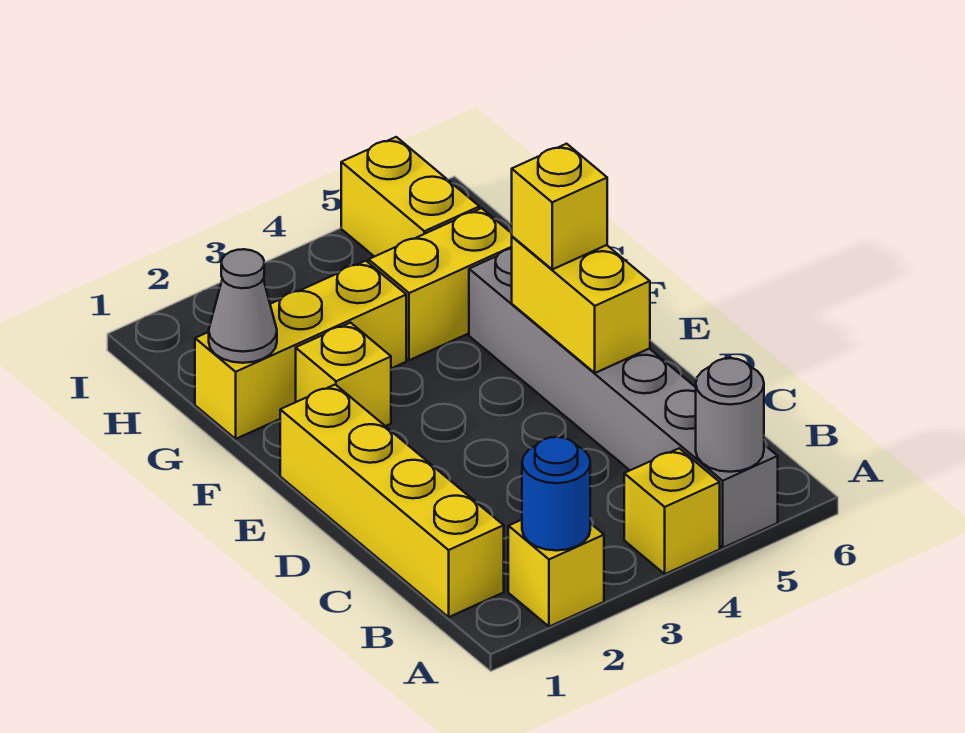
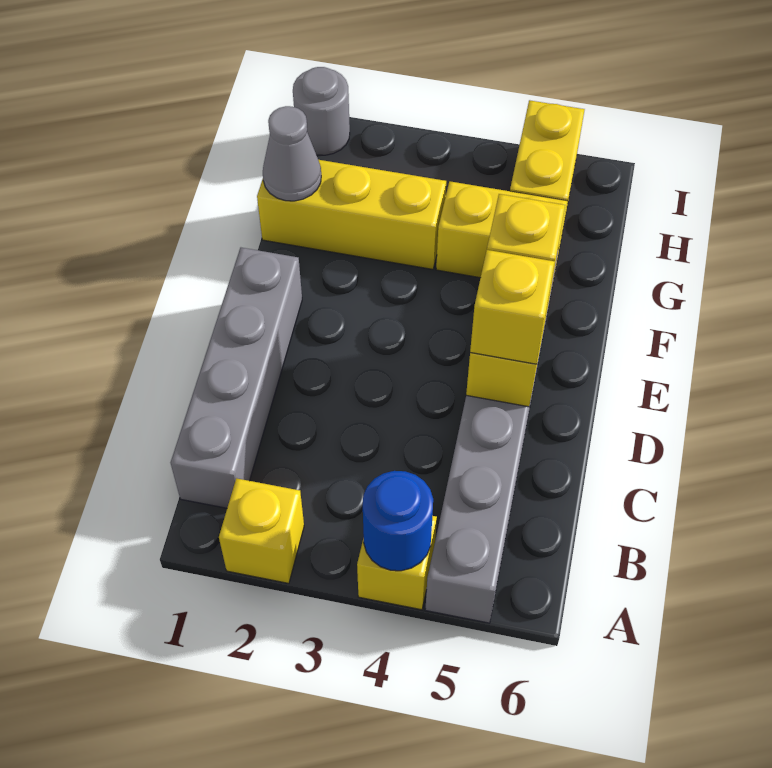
blue round brick A2 level 2 -> blue round brick A4 level 2
grey round brick A5 level 2 -> grey round brick I1 level 1
yellow brick B1:E1 level 1 -> grey brick B1:E1 level 1
yellow brick F2 level 1 -> yellow brick D5 level 3

